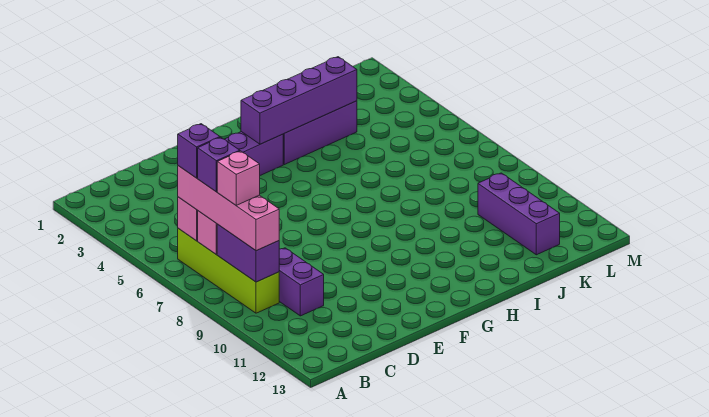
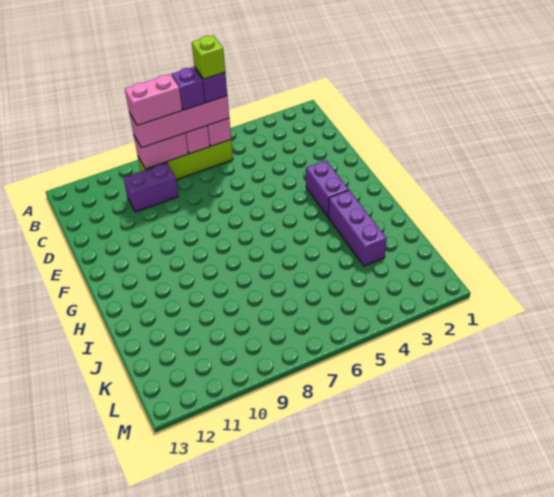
none -> lime brick B6 level 5
purple brick B8:B9 level 2 -> pink brick B8:B9 level 2
pink brick B8 level 4 -> pink brick B8:B9 level 4
purple brick G3:J3 level 2 -> none
purple brick K10:K12 level 1 -> none

